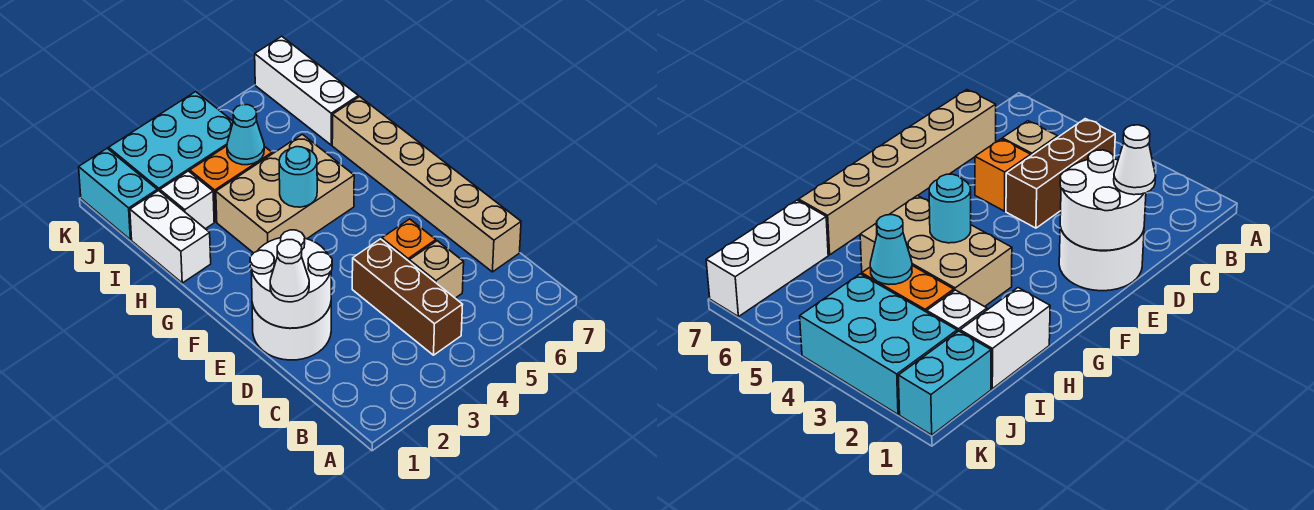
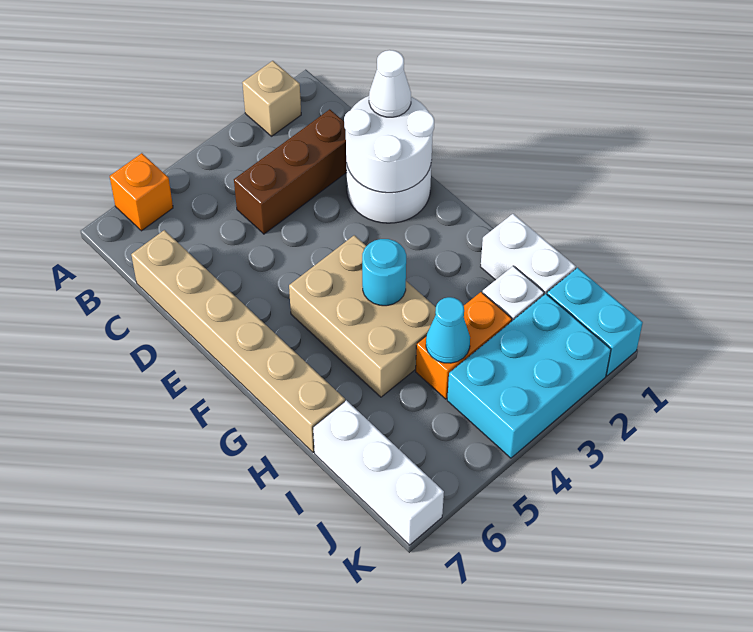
brown brick B4:D4 level 1 -> brown brick C2:C4 level 1
tan brick C5 level 1 -> tan brick A2 level 1
orange brick D5 level 1 -> orange brick A6 level 1
tan brick G3:H5 level 1 -> tan brick F4:H5 level 1

